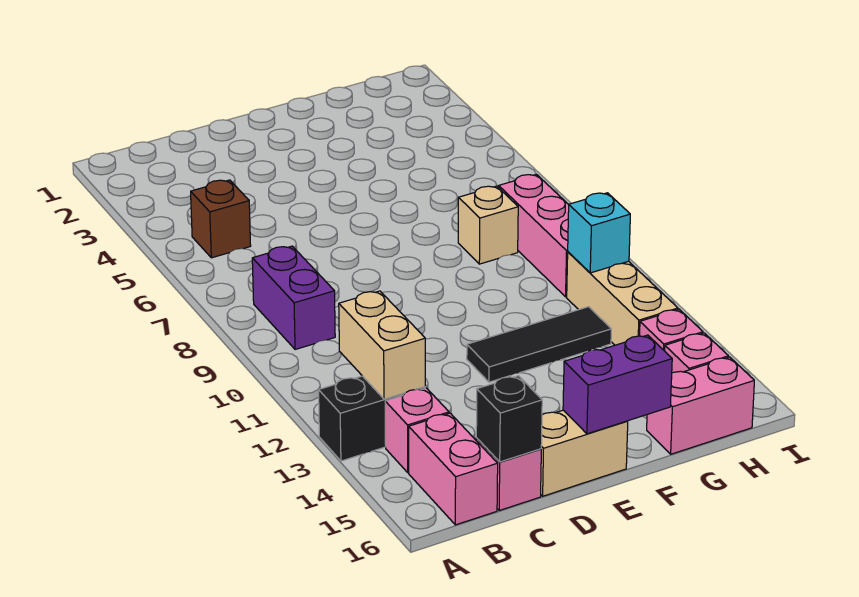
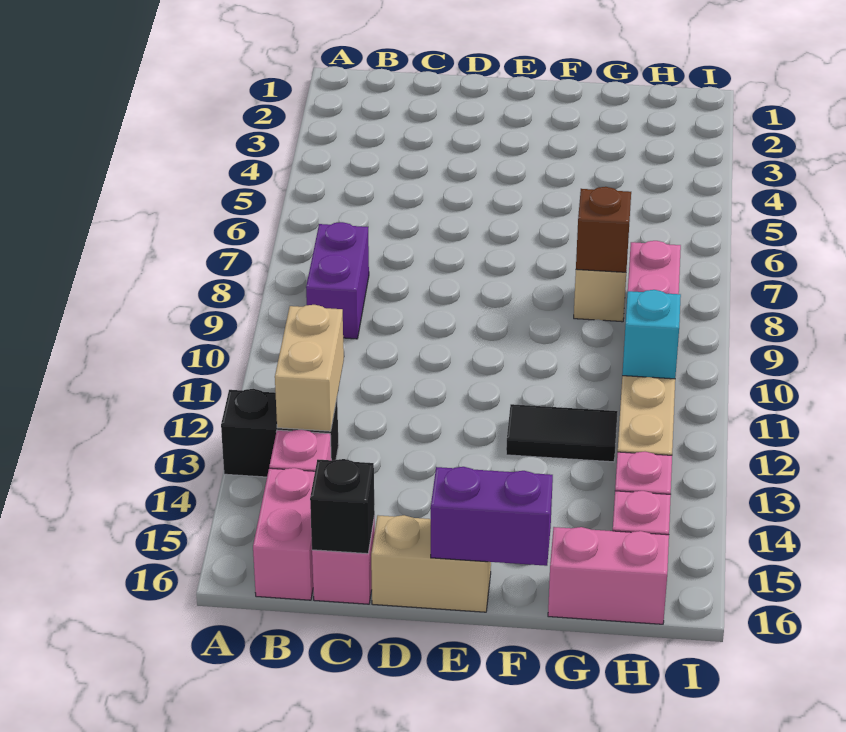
brown brick B5 level 1 -> brown brick G8 level 2
black tile E12:G12 level 1 -> black tile F12:G12 level 1

